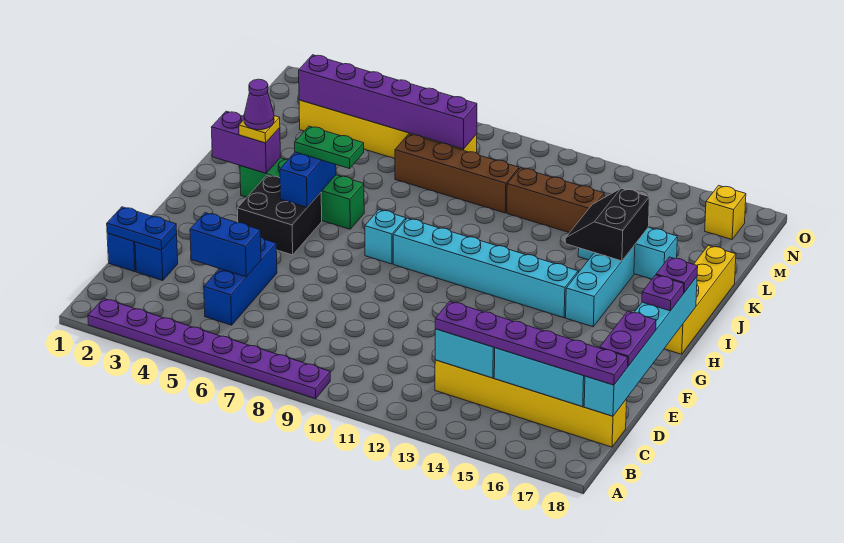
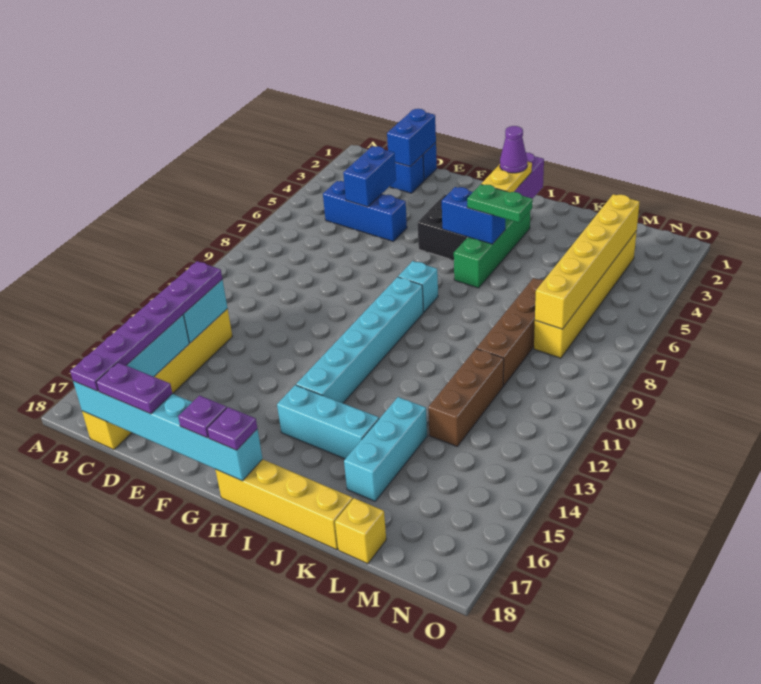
purple plate A2:A9 level 1 -> none
blue plate D1:D2 level 2 -> blue brick D1:D2 level 2
yellow plate I3 level 3 -> yellow plate I3:I4 level 3
green plate I5:I6 level 3 -> green plate I5:J5 level 3
black slope J14:K15 level 2 top 15 -> none
purple brick M3:M8 level 2 -> yellow brick M3:M8 level 2
yellow brick N17 level 1 -> yellow brick L18 level 1

